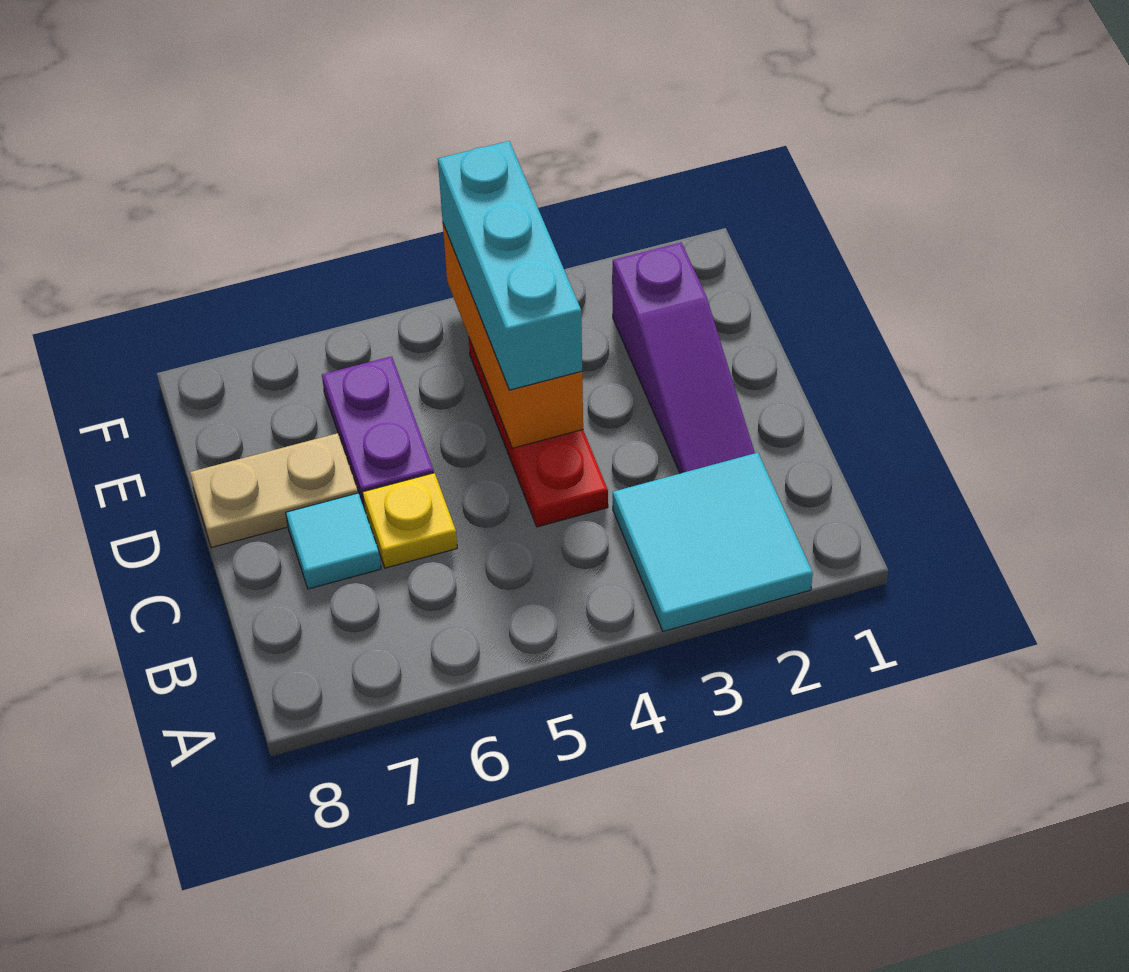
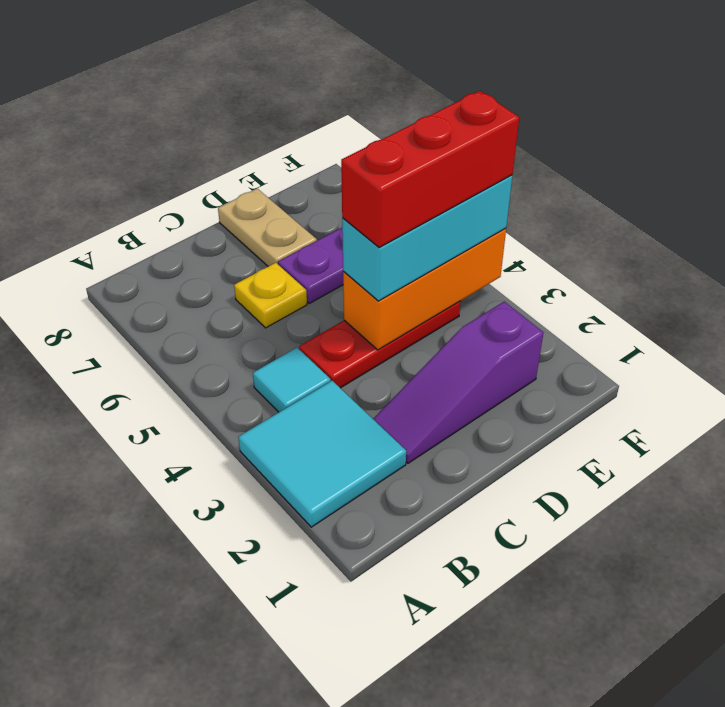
cyan tile C7 level 1 -> cyan tile B4 level 1
none -> red brick D4:F4 level 4

